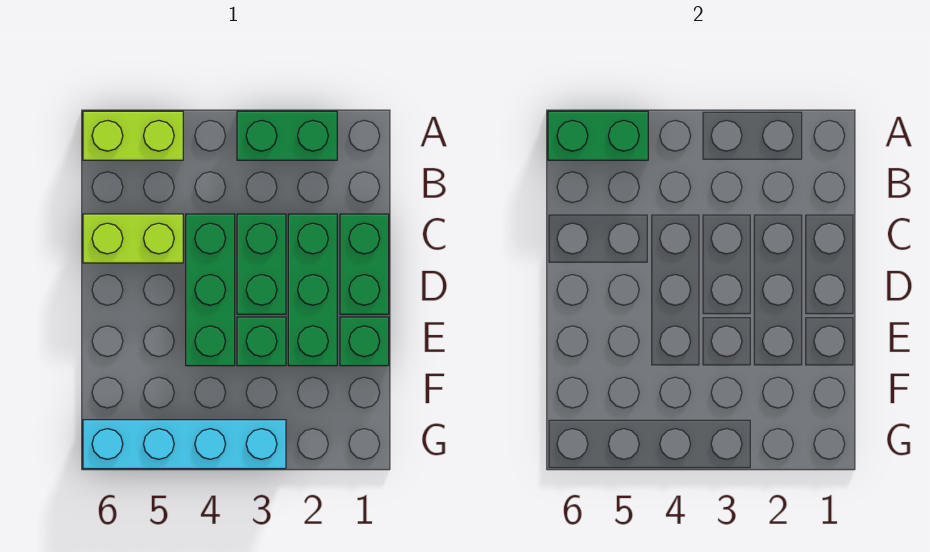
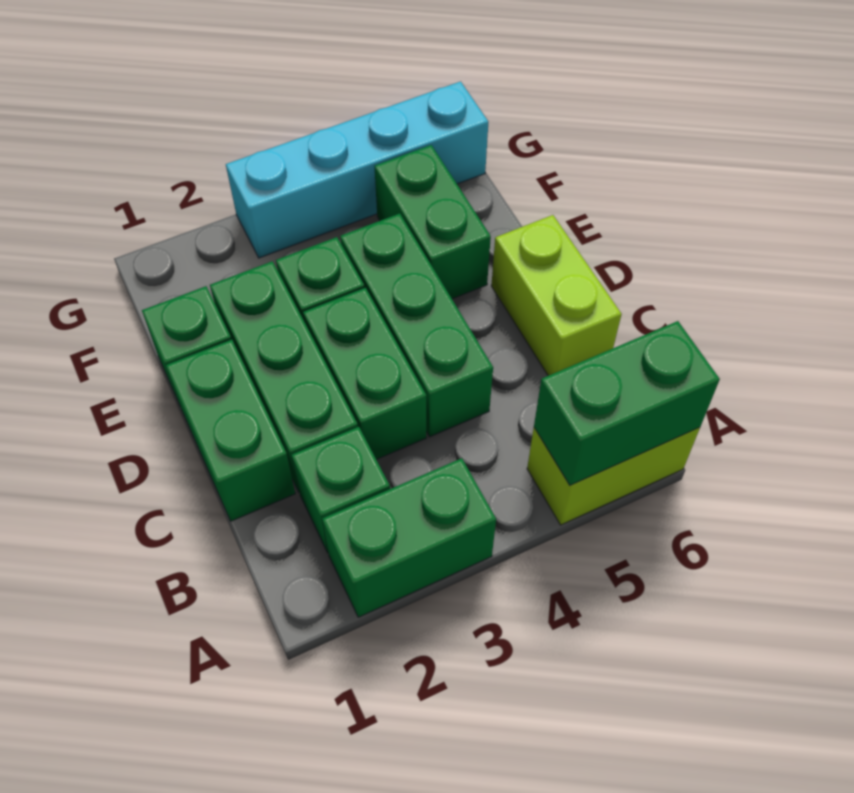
none -> green brick B2 level 1
lime brick C5:C6 level 1 -> lime brick C6:D6 level 1
none -> green brick E5:F5 level 1

